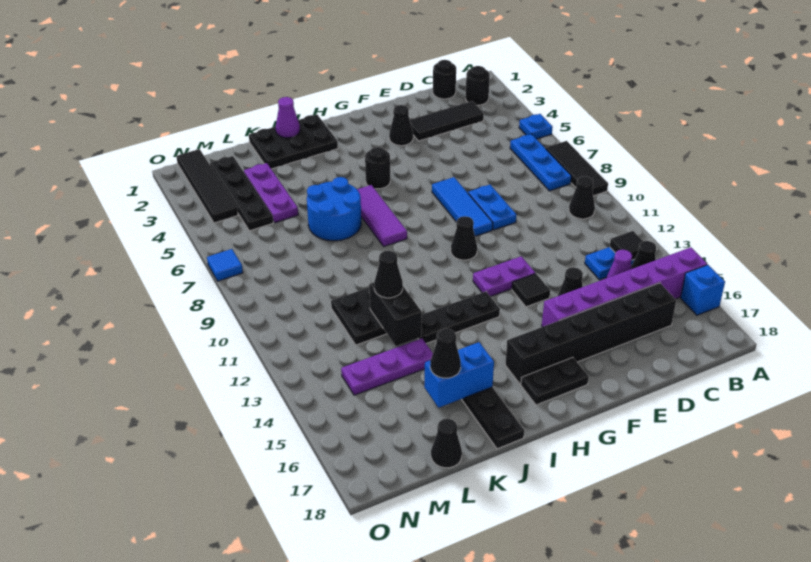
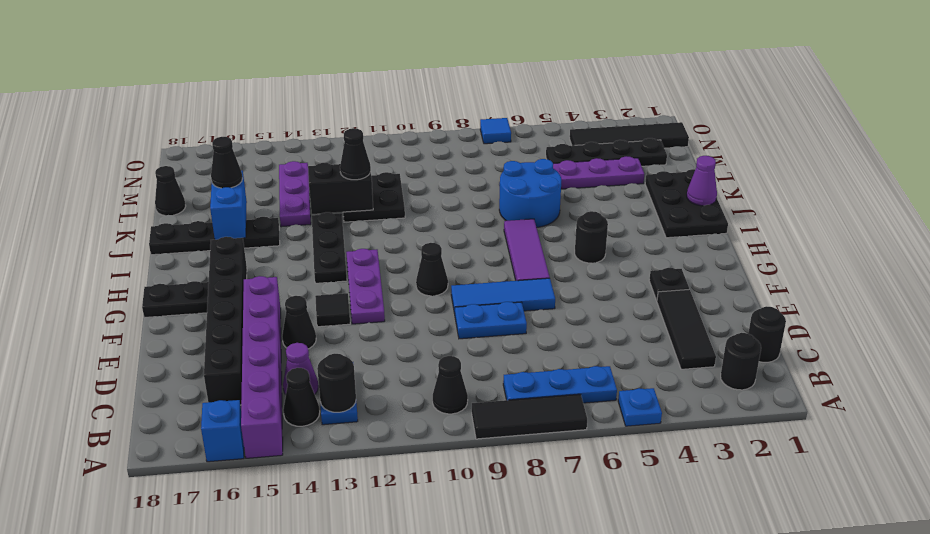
black tile B13 level 2 -> black round brick B13 level 2
black cone F3 level 1 -> black plate F3 level 1
purple plate F12:G12 level 1 -> purple plate F12:H12 level 1
black plate G17:H17 level 1 -> black plate G17:G18 level 1
purple tile I6:I8 level 1 -> purple tile G7:I7 level 1

